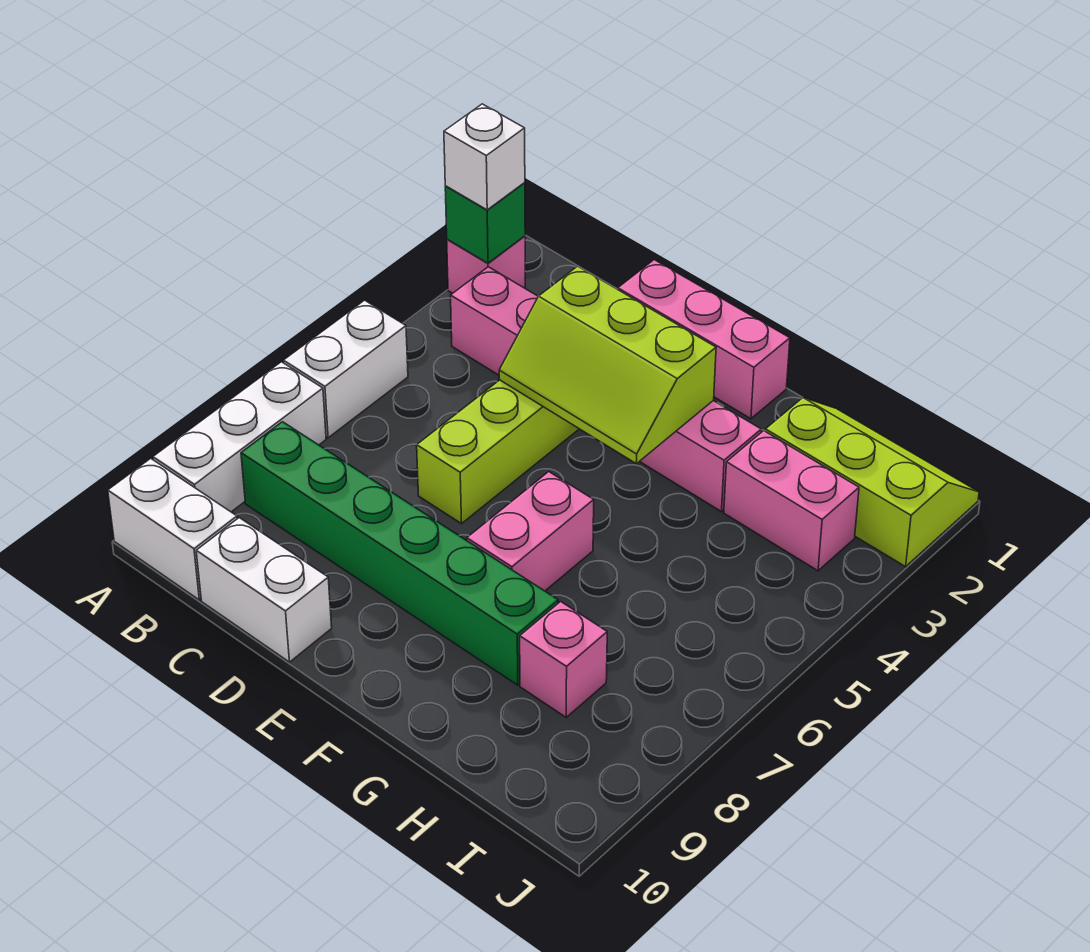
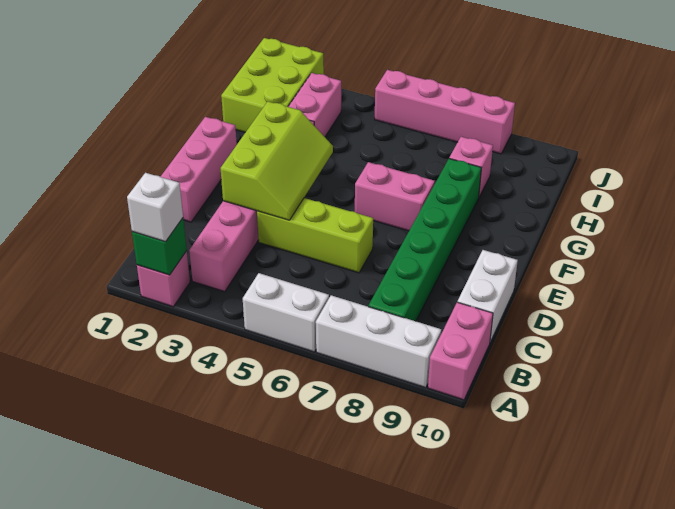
white brick A10:B10 level 1 -> pink brick A10:B10 level 1
lime slope H1:J2 level 1 top 2 -> lime brick H1:J2 level 1
none -> pink brick J5:J8 level 1

